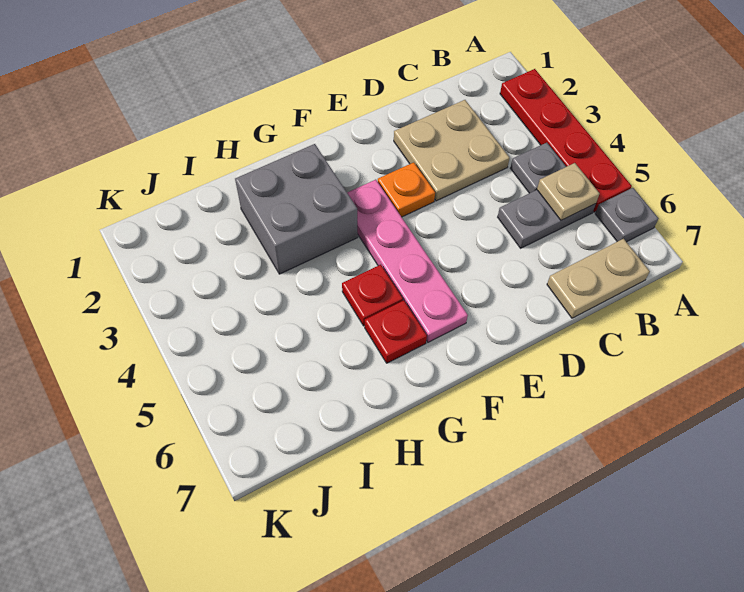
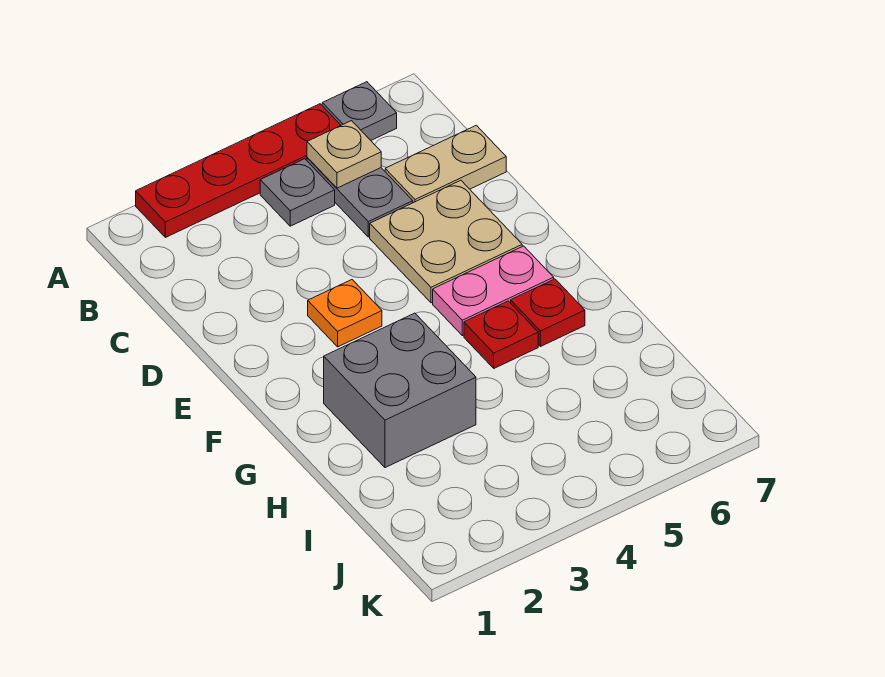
tan plate B7:C7 level 1 -> tan plate C6:C7 level 1
tan plate C2:D3 level 1 -> tan plate D5:E6 level 1
pink plate F3:F6 level 1 -> pink plate F5:F6 level 1

